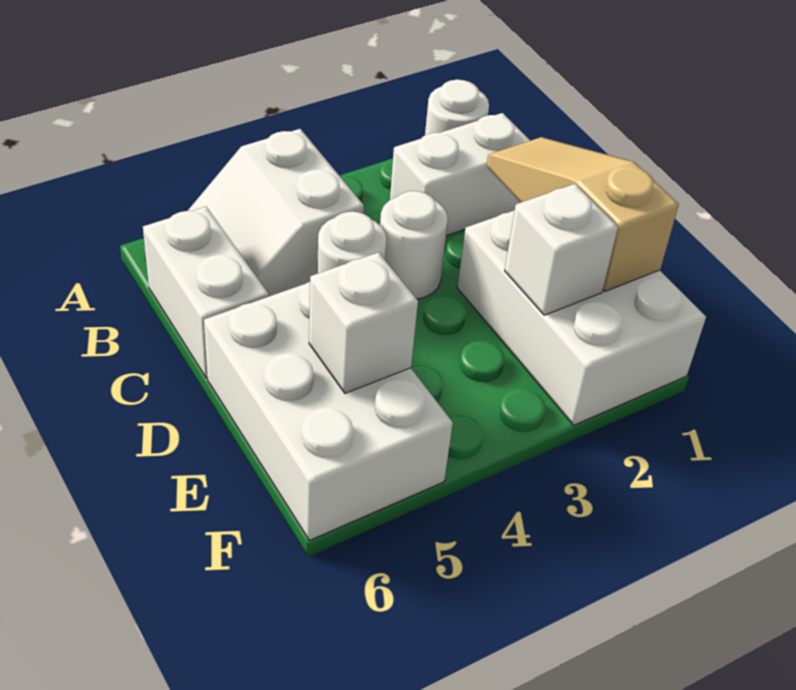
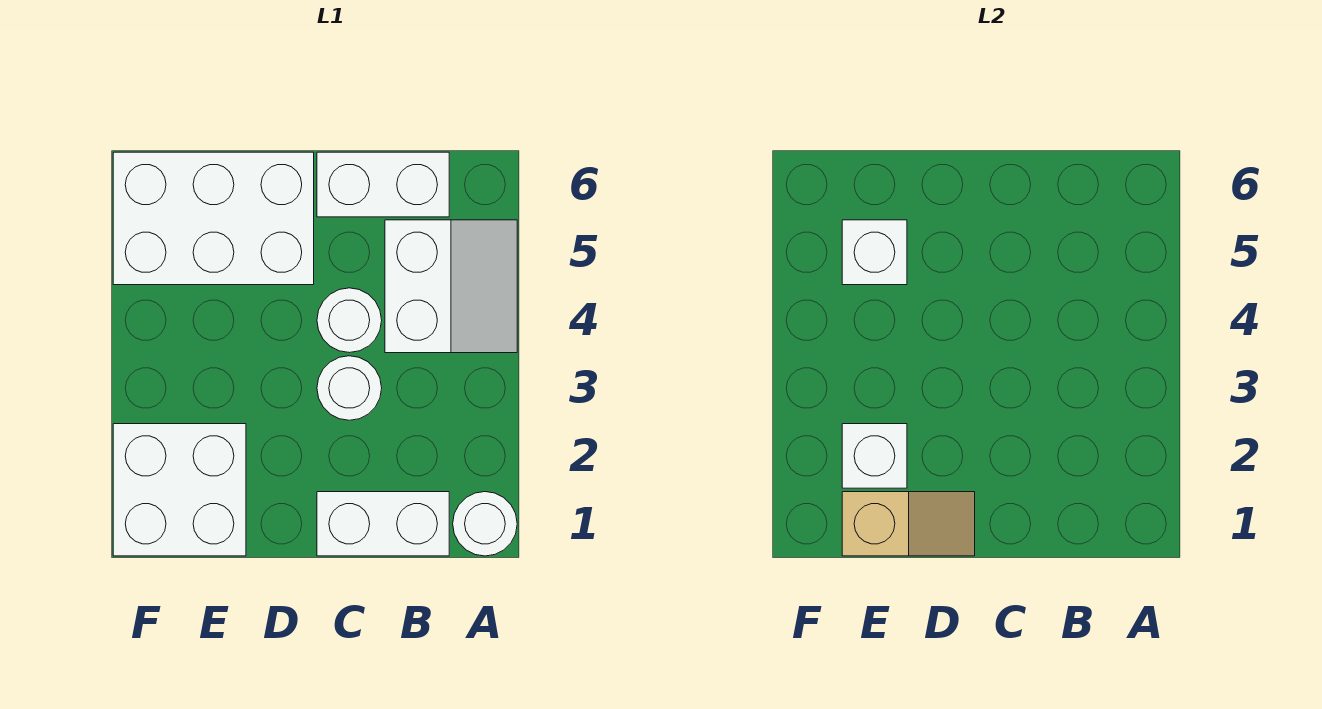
white slope A4:B5 level 1 top 4 -> white slope A4:B5 level 1 top B
white brick B1:B2 level 1 -> white brick B1:C1 level 1
tan slope C1:E1 level 2 top E -> tan slope D1:E1 level 2 top E
white brick D1:F2 level 1 -> white brick E1:F2 level 1

